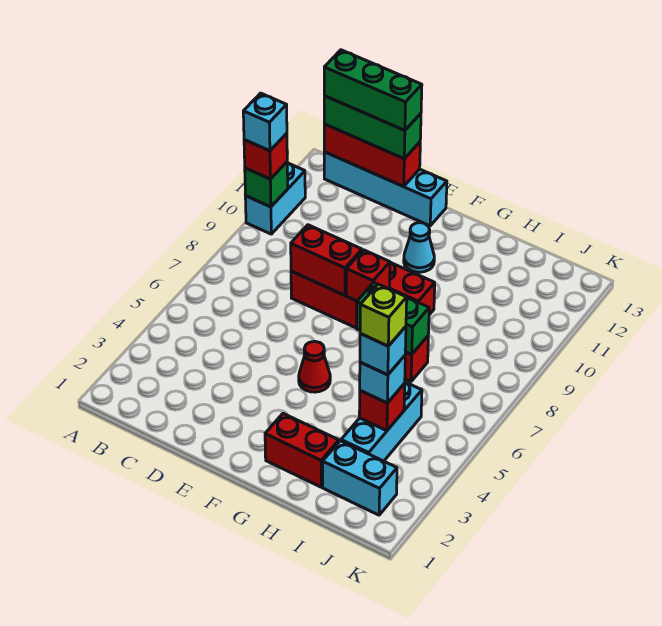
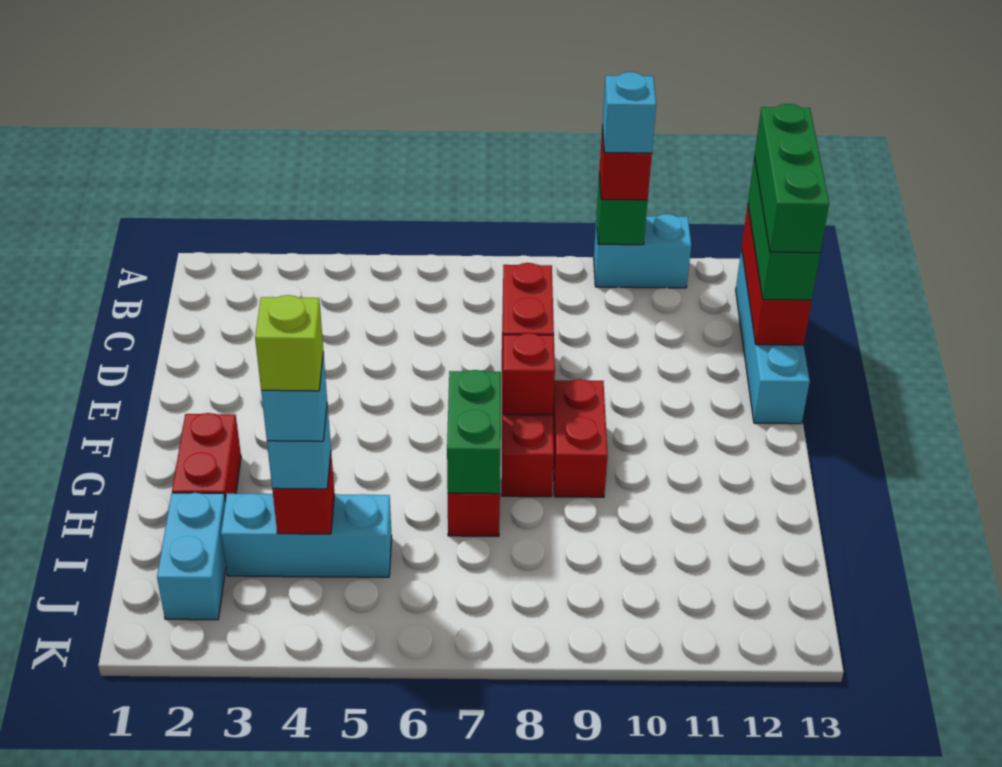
red cone F5 level 1 -> none
cyan cone F11 level 1 -> none

